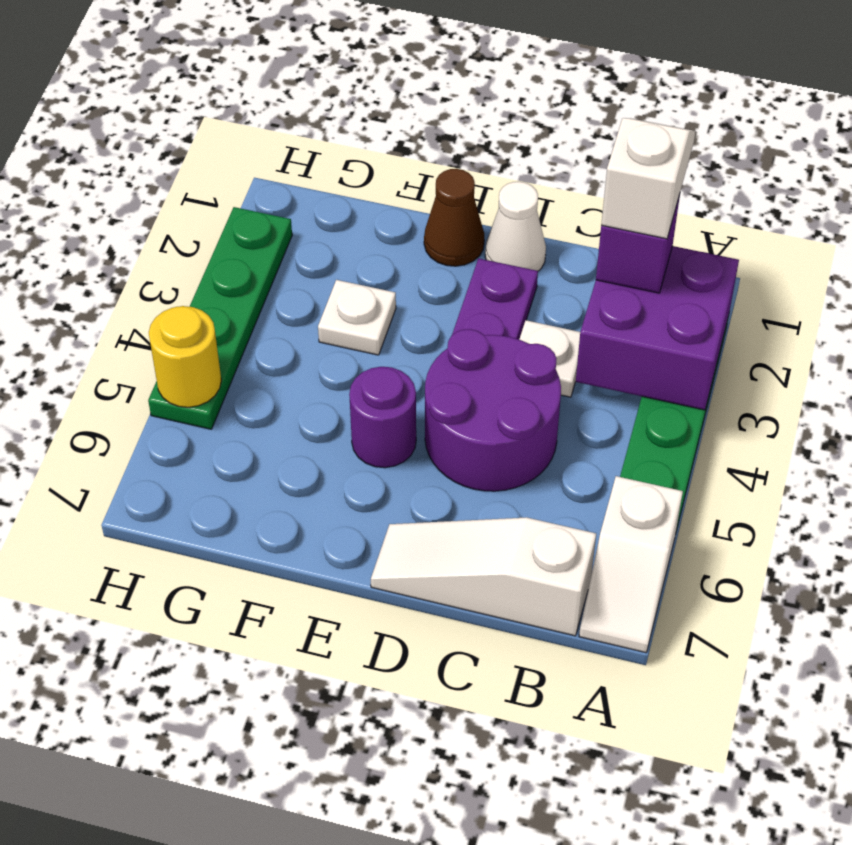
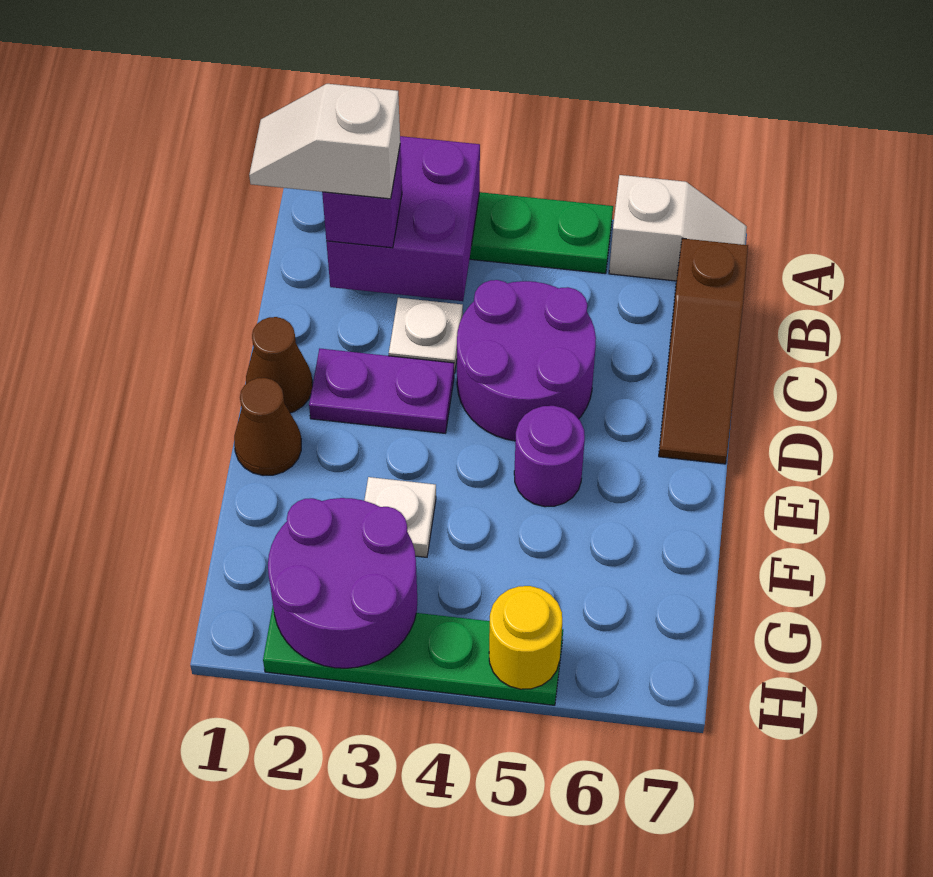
white slope B7:D7 level 1 top B -> brown slope B7:D7 level 1 top B
white cone D1 level 1 -> brown cone D1 level 1
none -> purple round brick G2:H3 level 2

